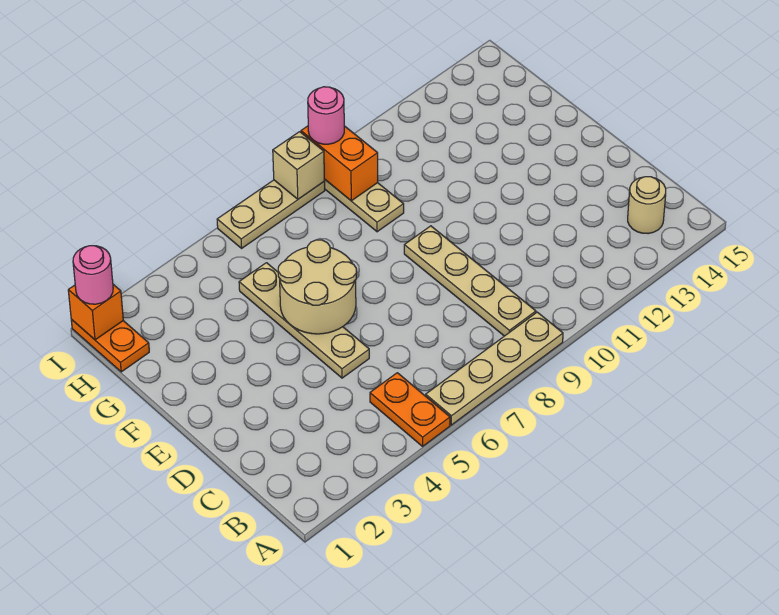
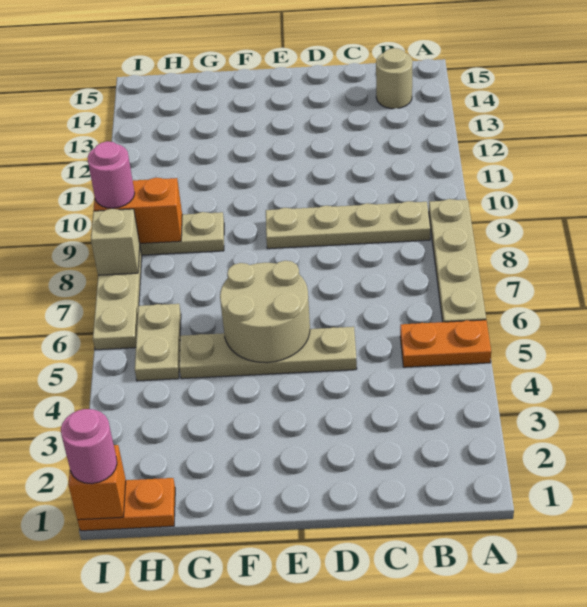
none -> tan plate H5:H6 level 1

